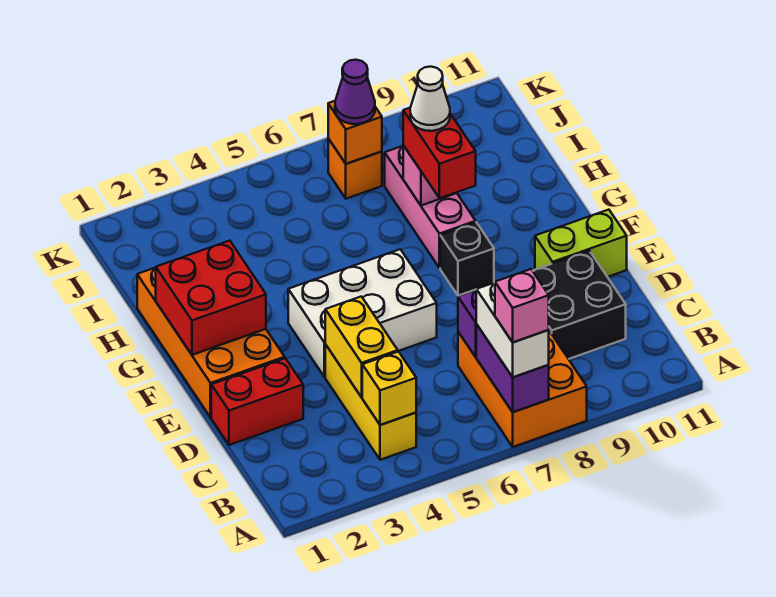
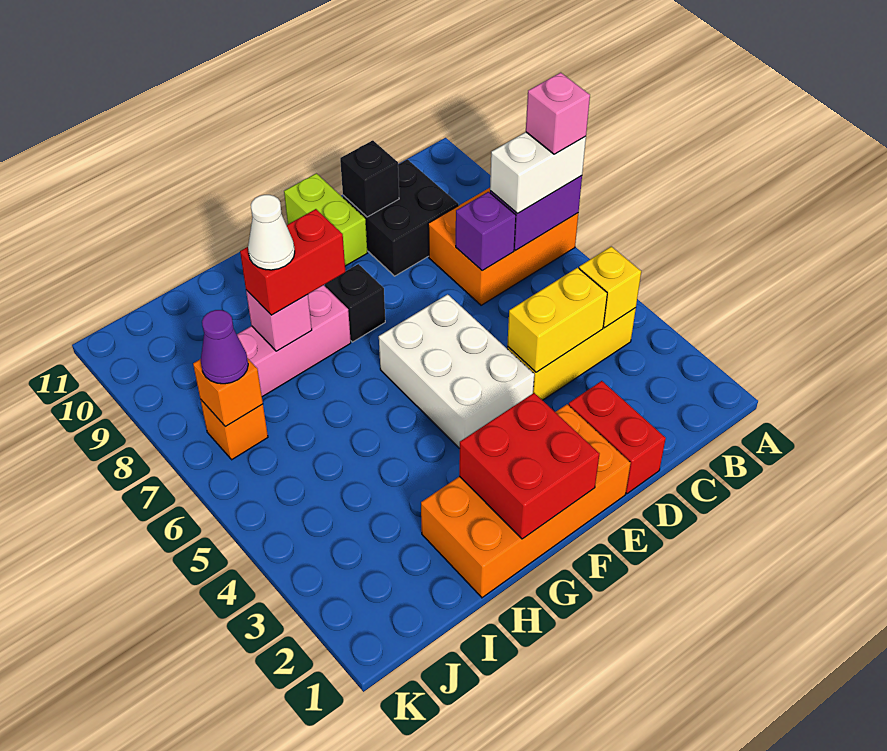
none -> black brick D10 level 2

